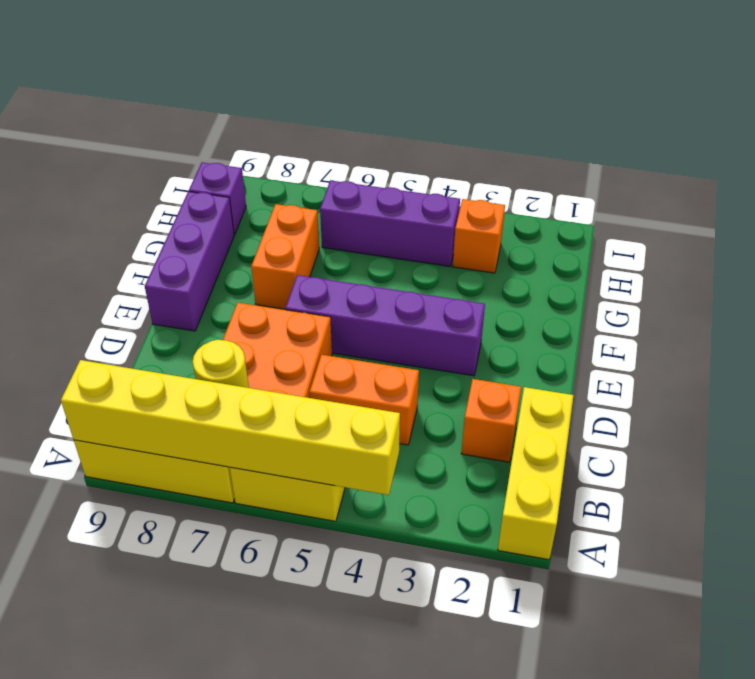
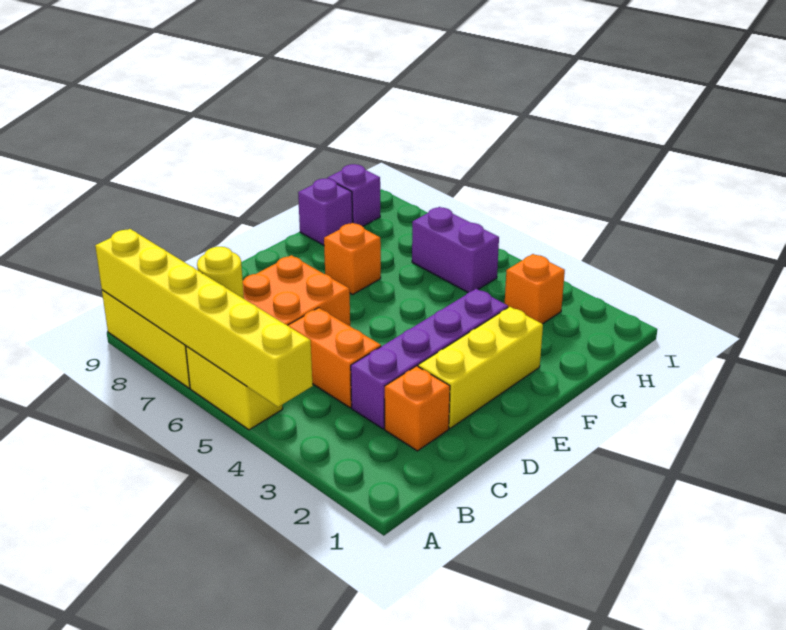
yellow brick A1:C1 level 1 -> yellow brick D2:F2 level 1
purple brick E3:E6 level 1 -> purple brick C3:F3 level 1
purple brick E9:G9 level 1 -> purple brick G9 level 1
orange brick F7:G7 level 1 -> orange brick F7 level 1
purple brick H4:H6 level 1 -> purple brick H5:H6 level 1

